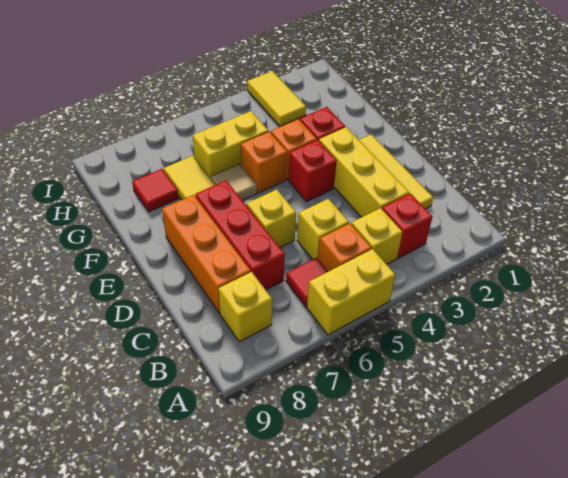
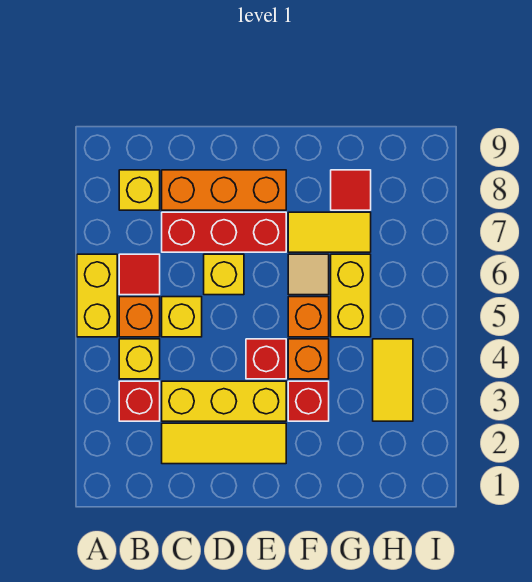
yellow tile H3:I3 level 1 -> yellow tile H3:H4 level 1

